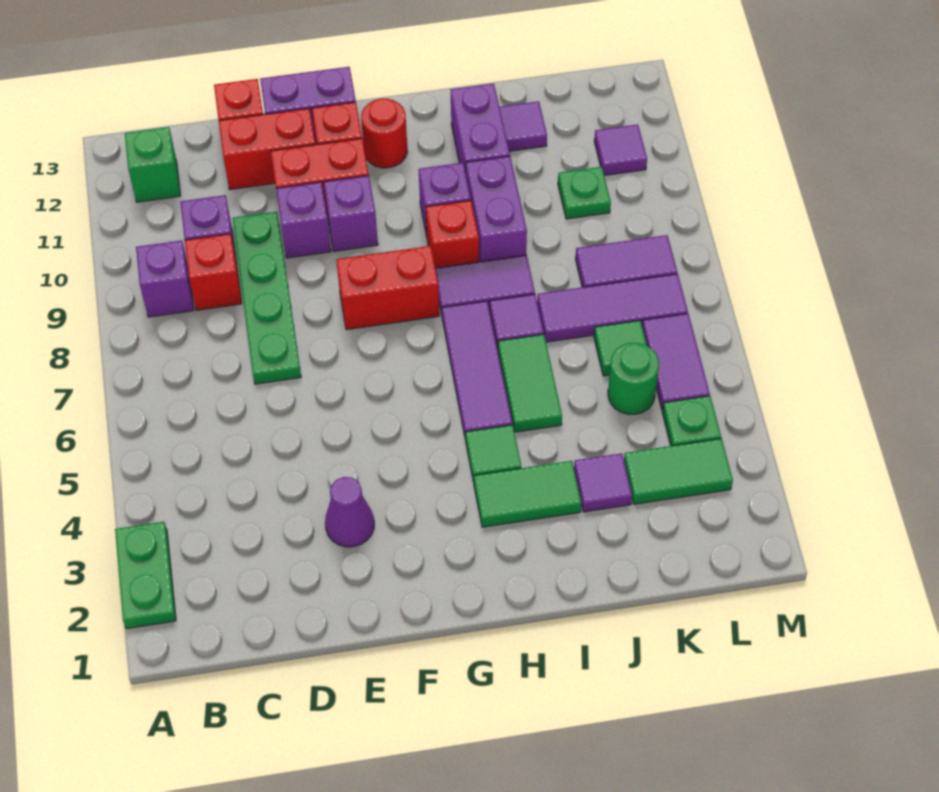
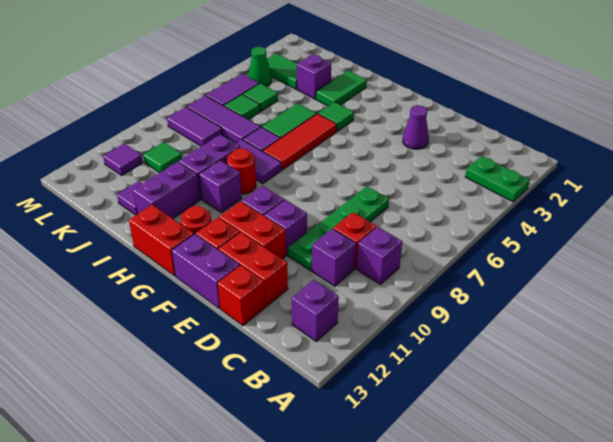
green plate A2:A3 level 1 -> green plate A3:B3 level 1
green brick B12 level 1 -> purple brick B12 level 1
red brick F8:G8 level 1 -> red brick G13:H13 level 1
green tile H3:I3 level 1 -> green tile I2:I3 level 1
purple tile H5:H7 level 1 -> red tile H5:H7 level 1
red brick H9 level 1 -> red round brick H9 level 1
purple tile J3 level 1 -> purple brick J3 level 1
green round brick K5 level 1 -> green tile K5 level 1
green plate K10 level 1 -> green tile K10 level 1
green plate L4 level 1 -> green cone L4 level 1

